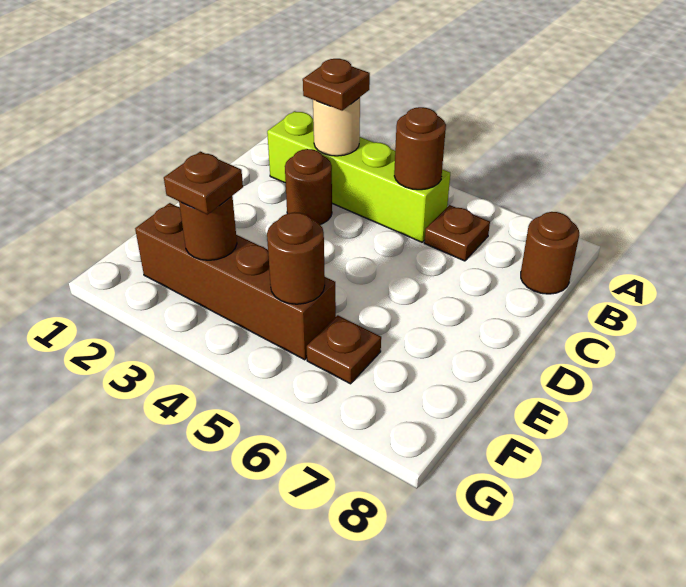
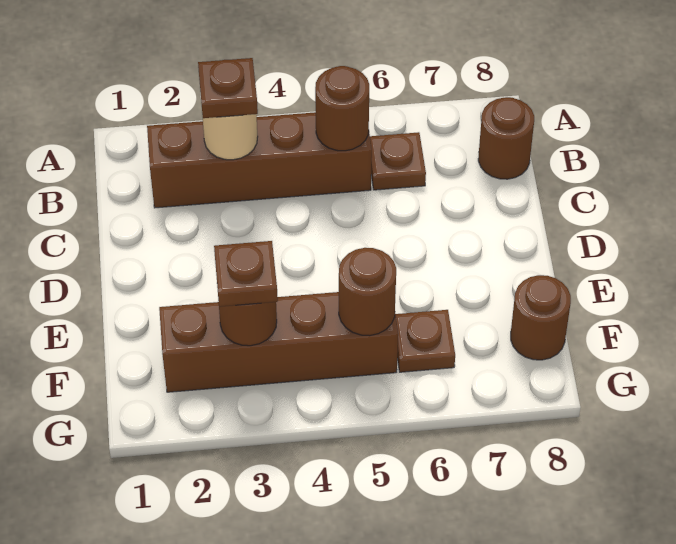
lime brick B2:B5 level 1 -> brown brick B2:B5 level 1
brown round brick C3 level 1 -> brown round brick F8 level 1

